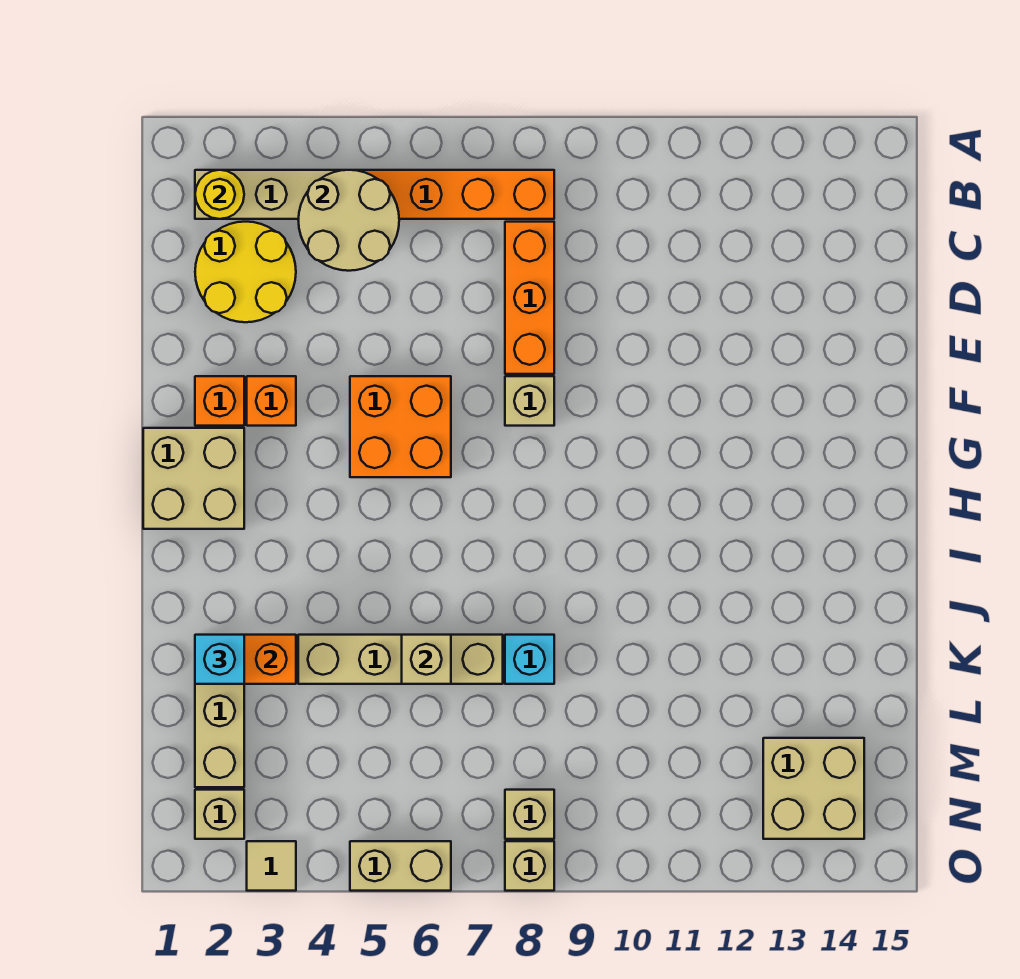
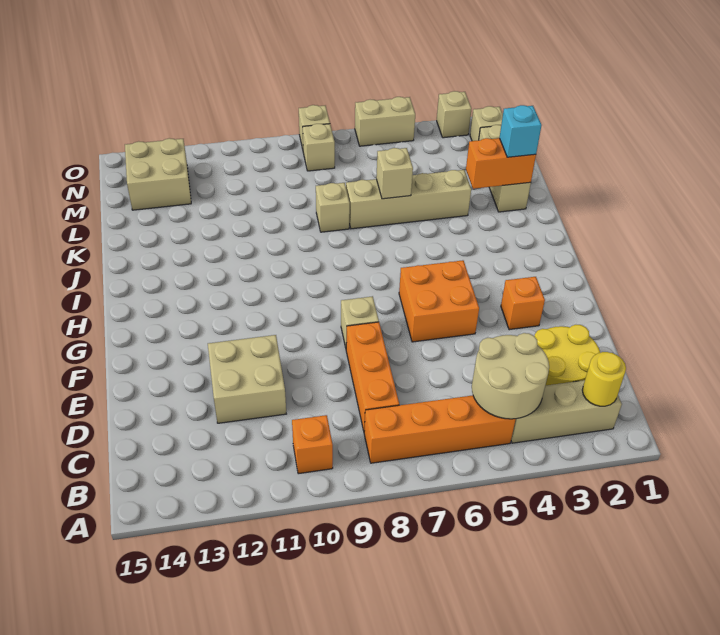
orange brick F2 level 1 -> orange brick B10 level 1
tan brick G1:H2 level 1 -> tan brick D11:E12 level 1
cyan brick K8 level 1 -> tan brick K8 level 1
tan tile O3 level 1 -> tan brick O3 level 1

